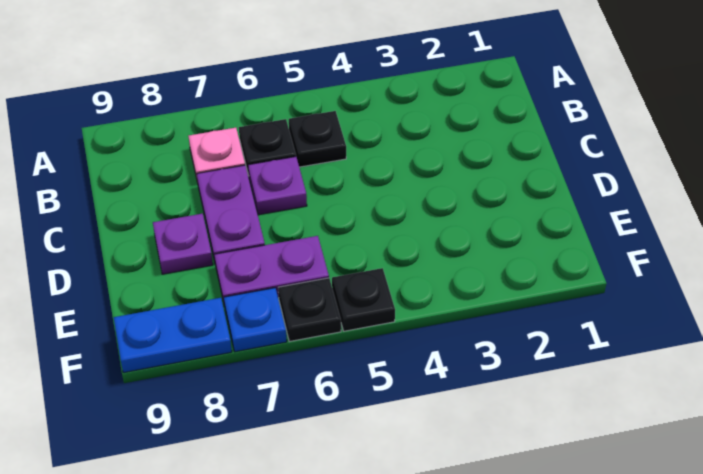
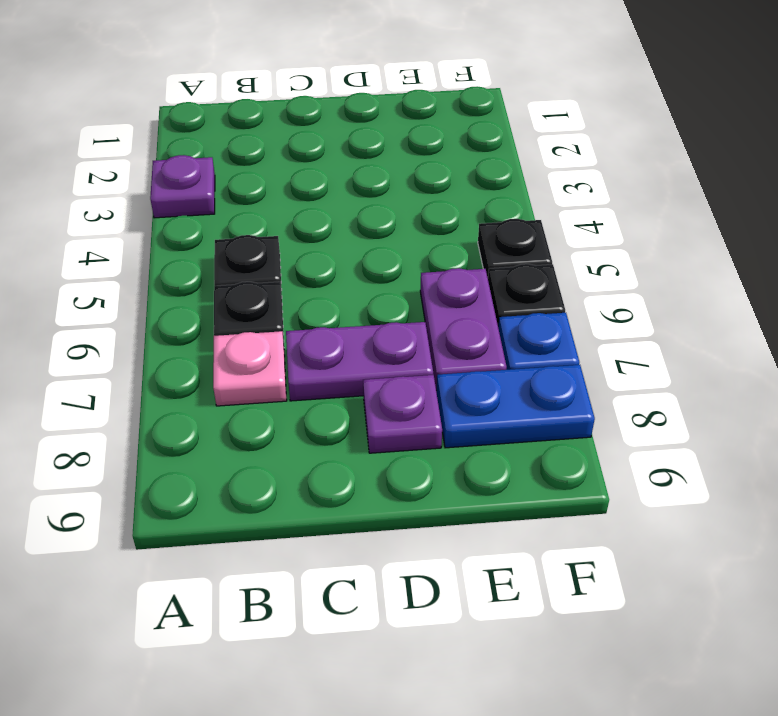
purple plate C6 level 1 -> purple plate A3 level 1
blue plate F8:F9 level 1 -> blue plate E8:F8 level 1

